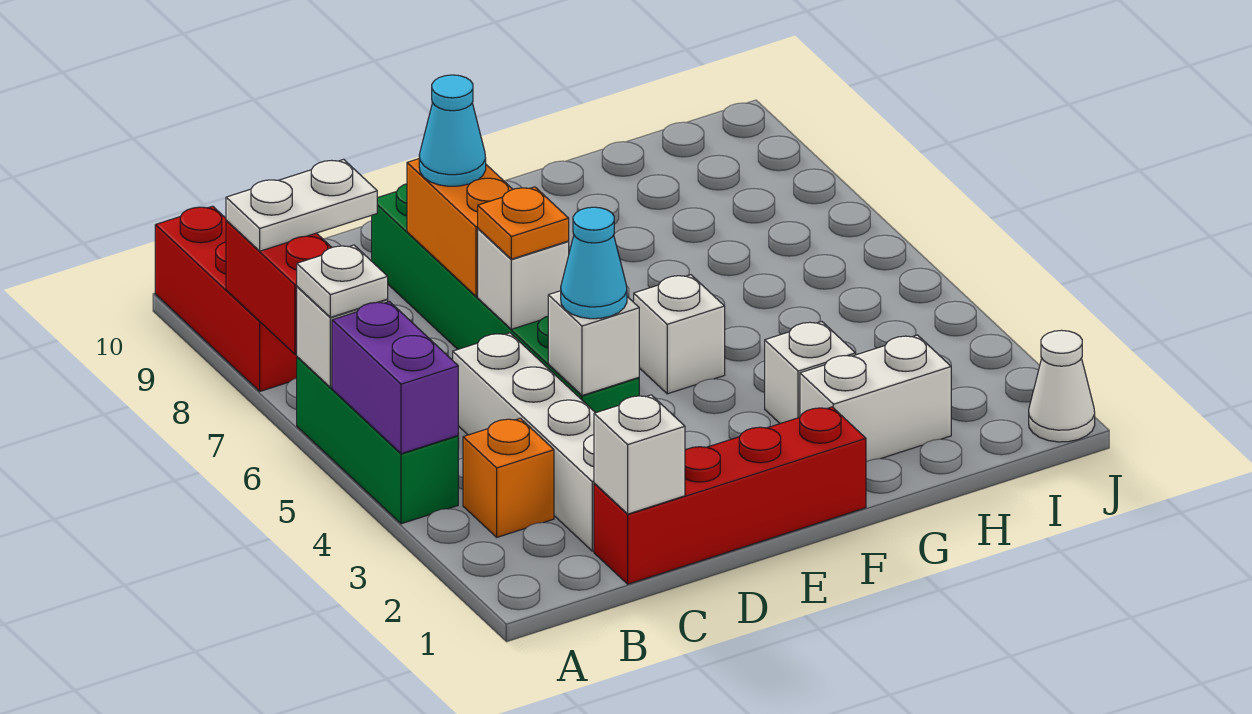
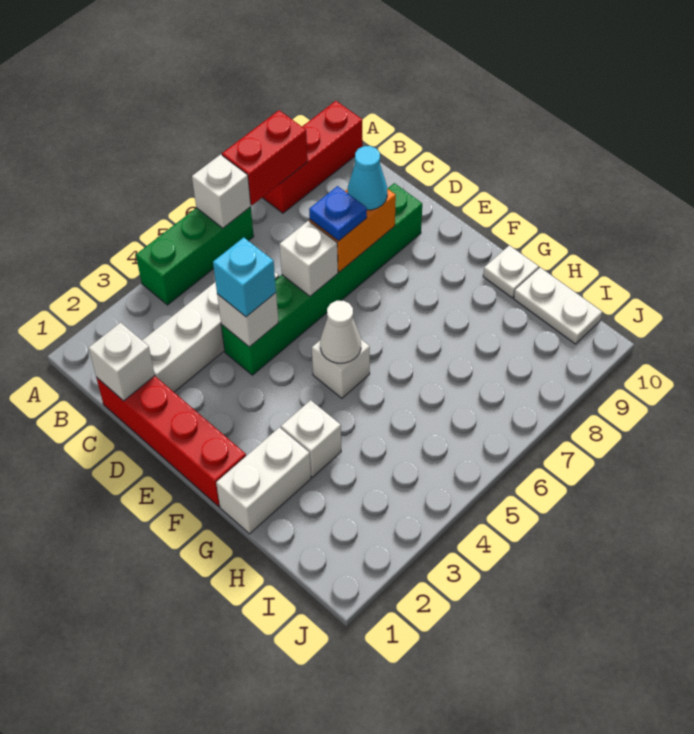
purple brick A4:A5 level 2 -> none
white plate A6 level 3 -> white plate G10 level 1
white plate A8:B8 level 3 -> white plate H10:I10 level 1
orange brick B3 level 1 -> none
cyan cone D4 level 3 -> cyan brick D4 level 3
orange plate D6 level 3 -> none
none -> blue plate D7 level 3
white brick G2:H2 level 1 -> white brick G1:G2 level 1
white cone J1 level 1 -> white cone F5 level 2

